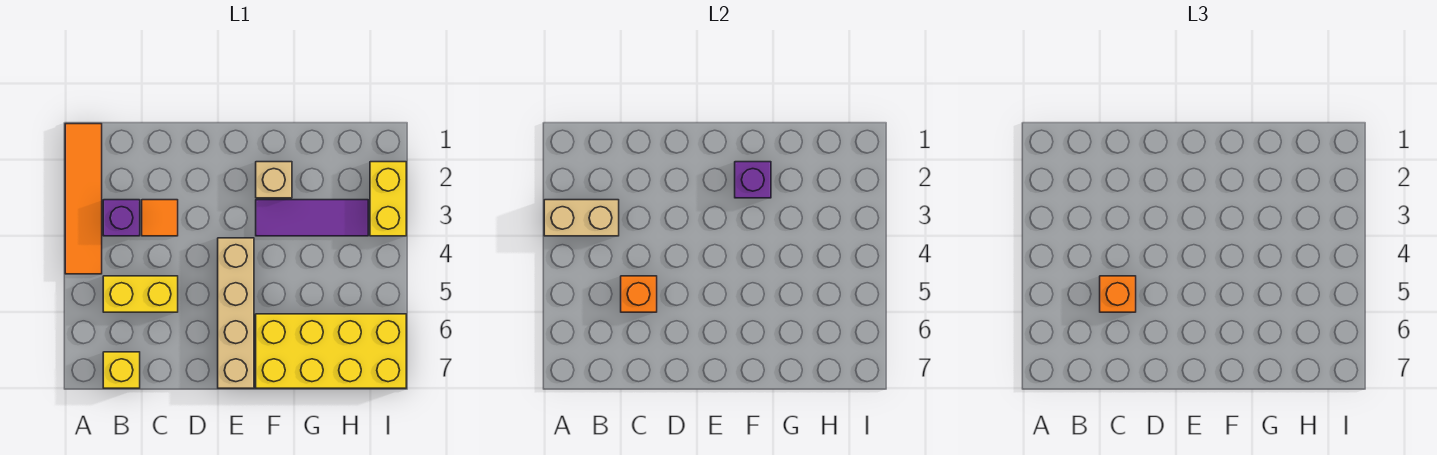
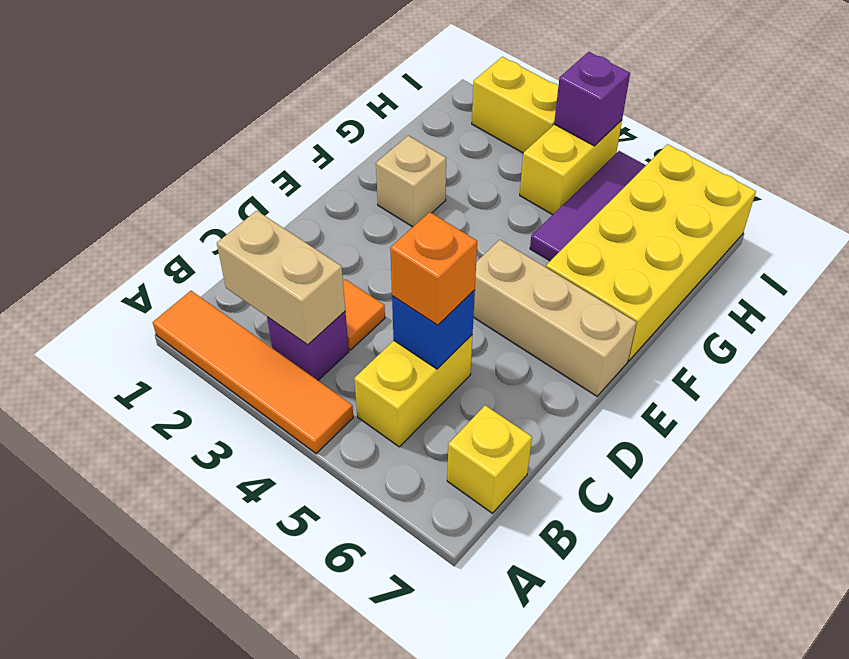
tan brick A3:B3 level 2 -> tan brick B2:B3 level 2
orange brick C5 level 2 -> blue brick C5 level 2
tan brick E4:E7 level 1 -> tan brick E5:E7 level 1
purple brick F2 level 2 -> purple brick I4 level 2
purple tile F3:H3 level 1 -> purple tile G5:I5 level 1
none -> yellow brick H4:I4 level 1

